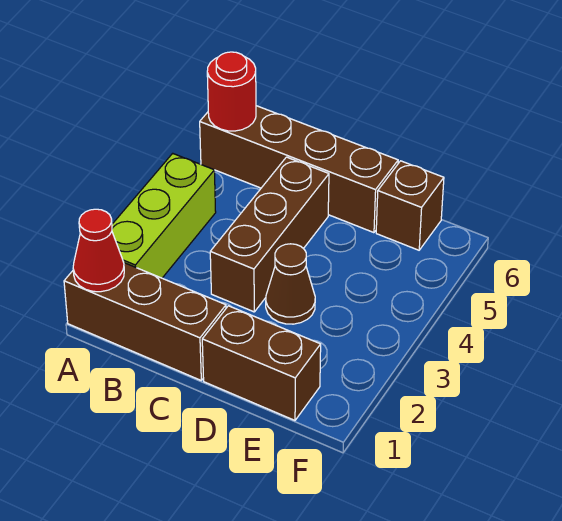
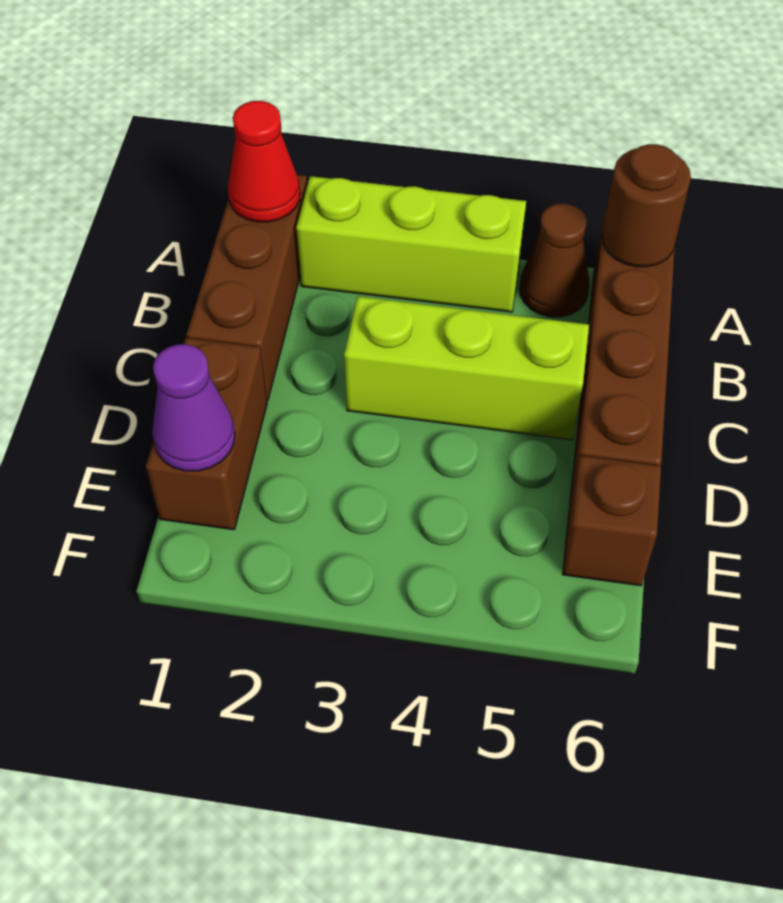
red round brick A6 level 2 -> brown round brick A6 level 2
brown brick C3:C5 level 1 -> lime brick C3:C5 level 1
brown cone D3 level 1 -> brown cone A5 level 1
none -> purple cone E1 level 2

